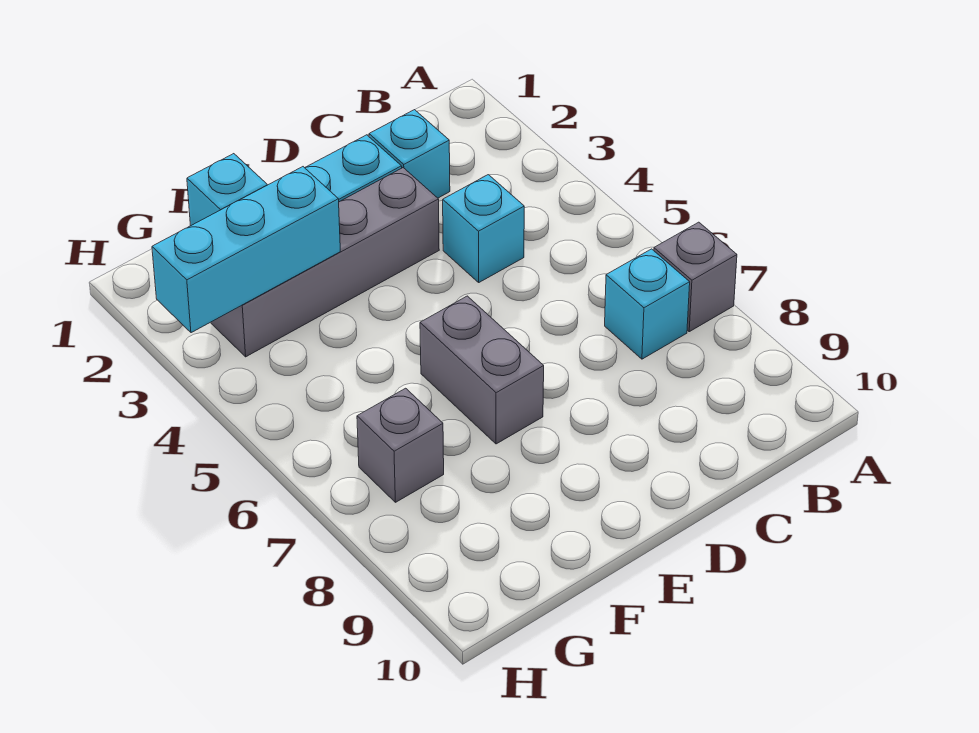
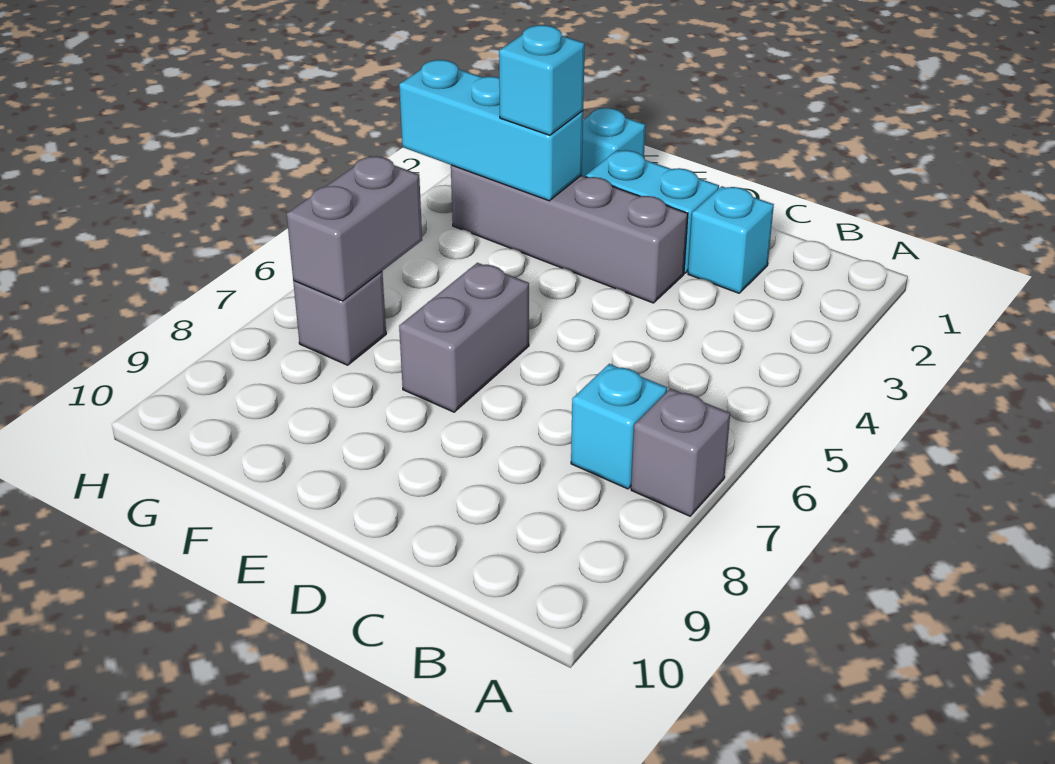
cyan brick C4 level 1 -> cyan brick F3 level 3
none -> grey brick G6:G7 level 2

